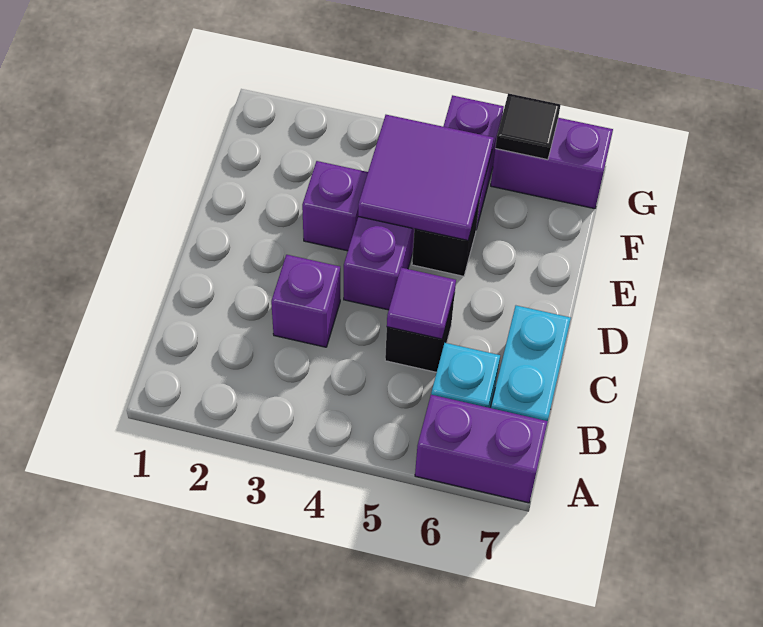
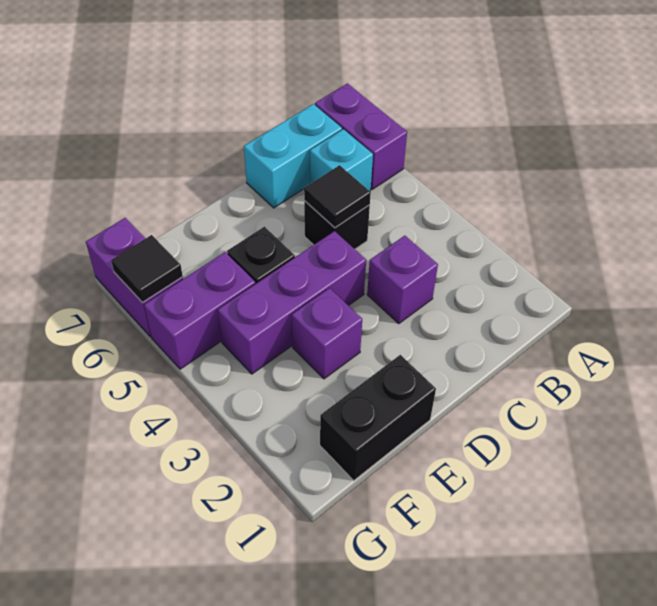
purple tile C5 level 2 -> black tile C5 level 2
none -> black brick E1:F1 level 1
purple tile E4:F5 level 2 -> none

